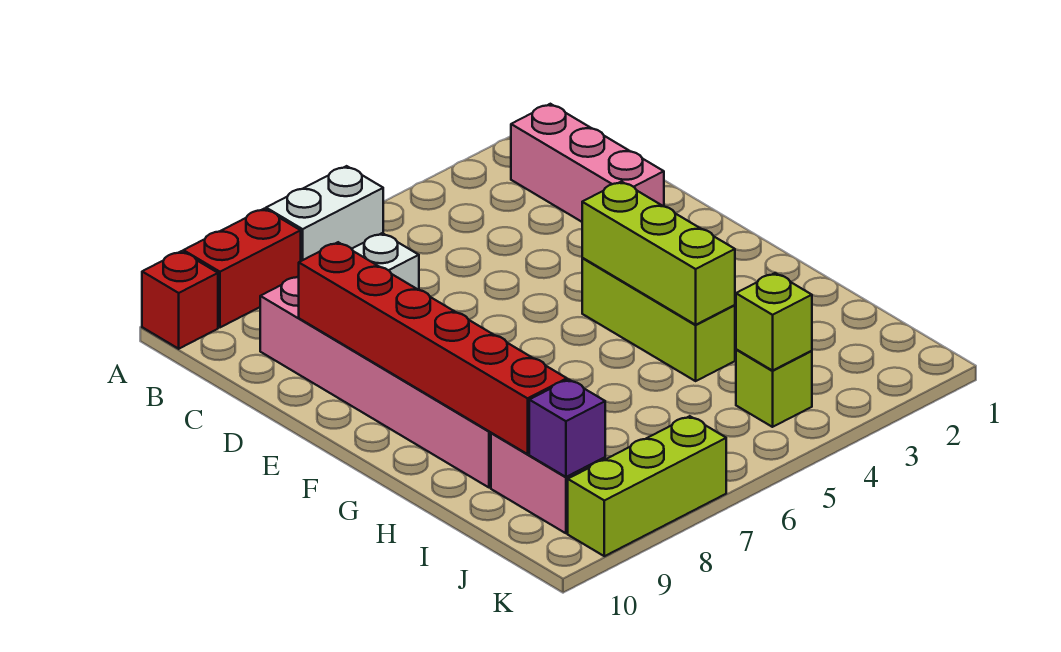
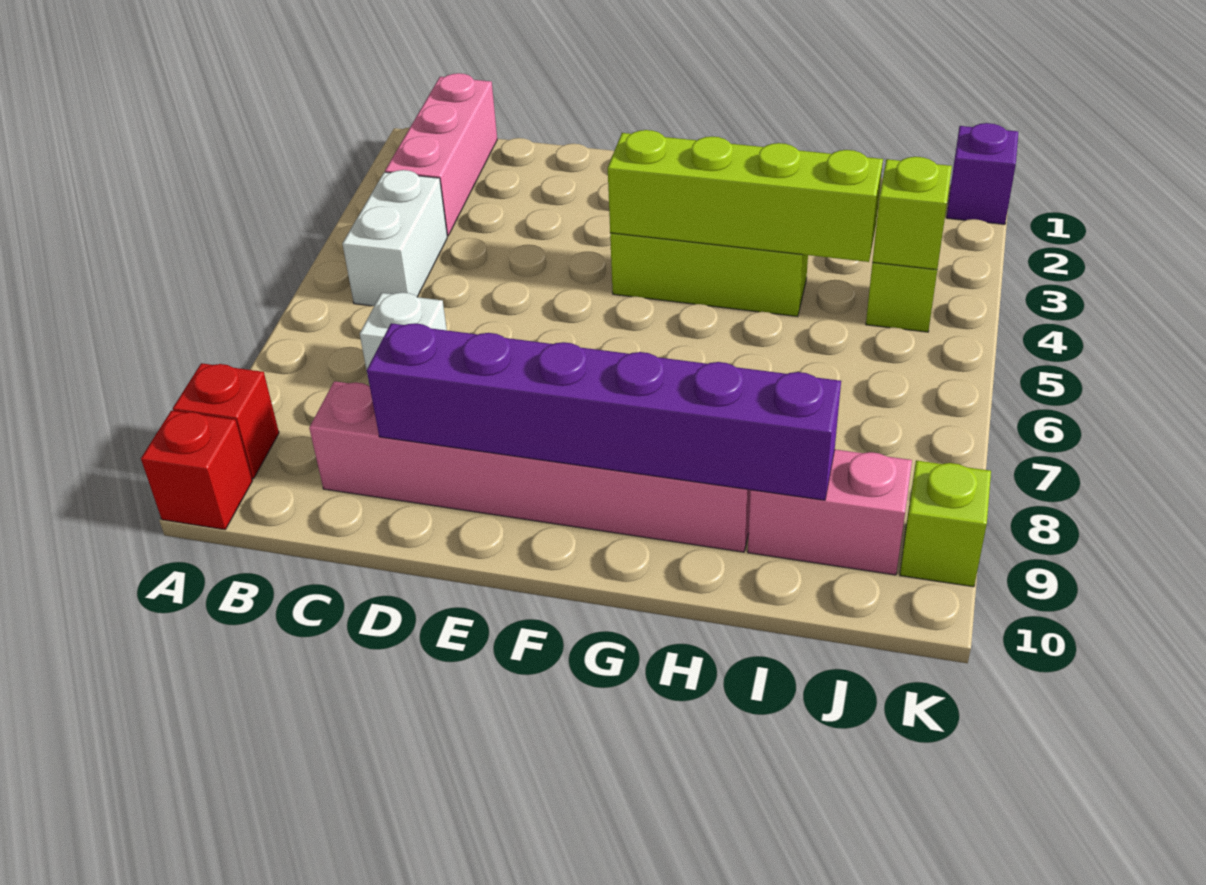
white brick A6:A7 level 1 -> white brick B4:B5 level 1
red brick A8:A9 level 1 -> red brick A9 level 1
pink brick B2:D2 level 1 -> pink brick B1:B3 level 1
red brick D9:I9 level 2 -> purple brick D9:I9 level 2
lime brick F4:H4 level 2 -> lime brick F4:I4 level 2
purple brick J9 level 2 -> purple brick K1 level 1
lime brick K7:K9 level 1 -> lime brick K9 level 1

